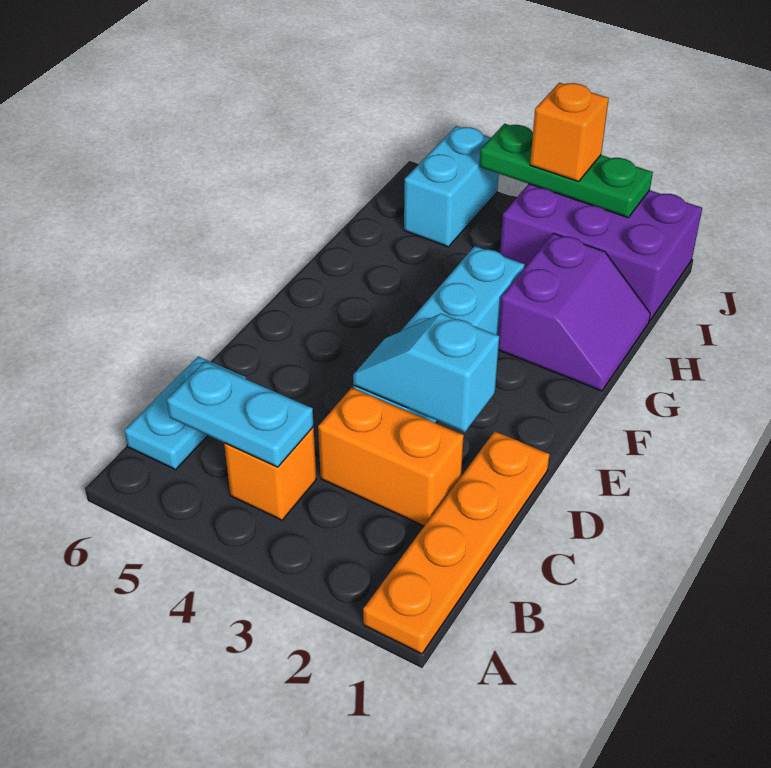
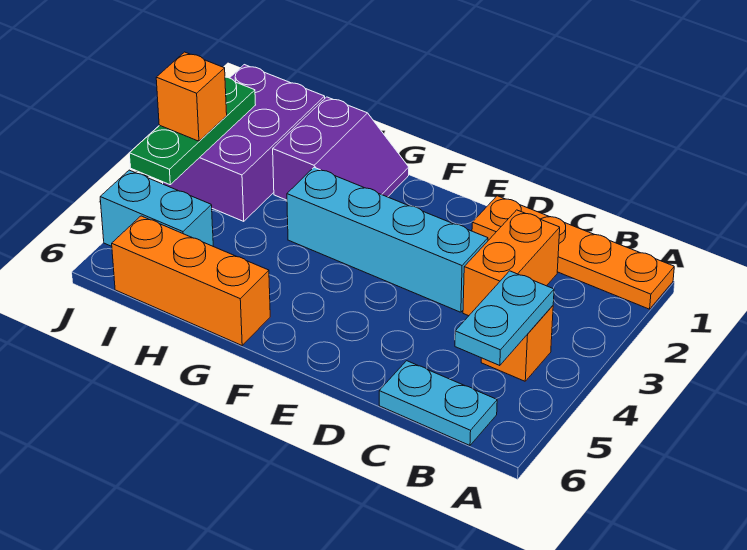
cyan slope D2:D3 level 2 top 2 -> none
purple slope G1:H2 level 1 top 2 -> purple slope G1:H2 level 1 top H
none -> orange brick G6:I6 level 1

